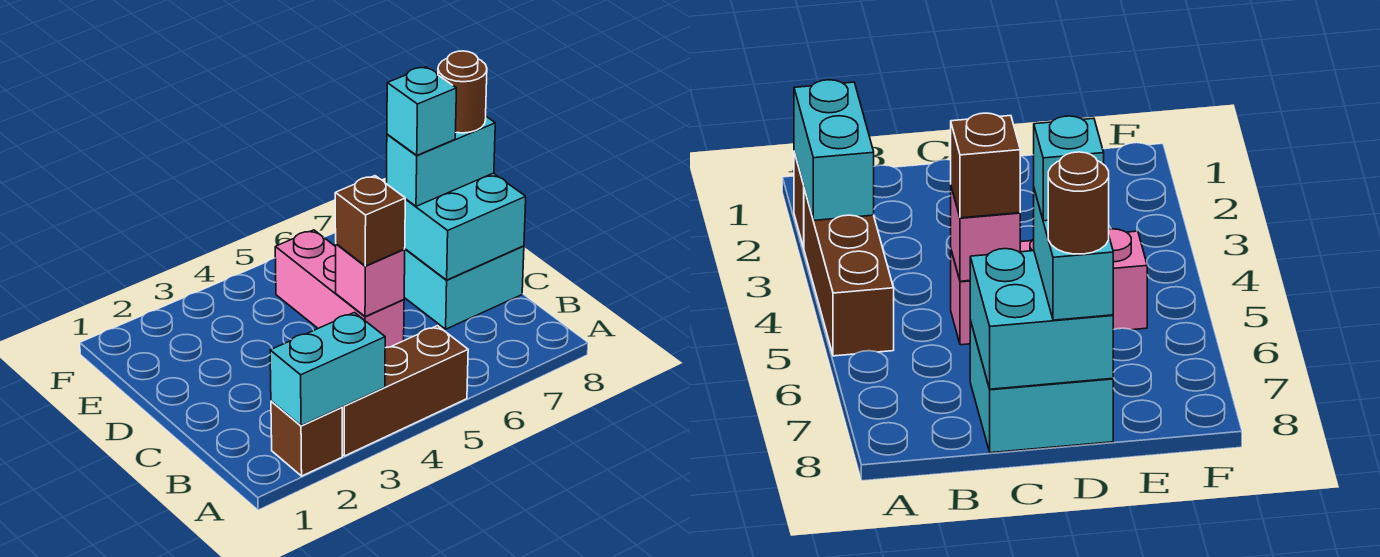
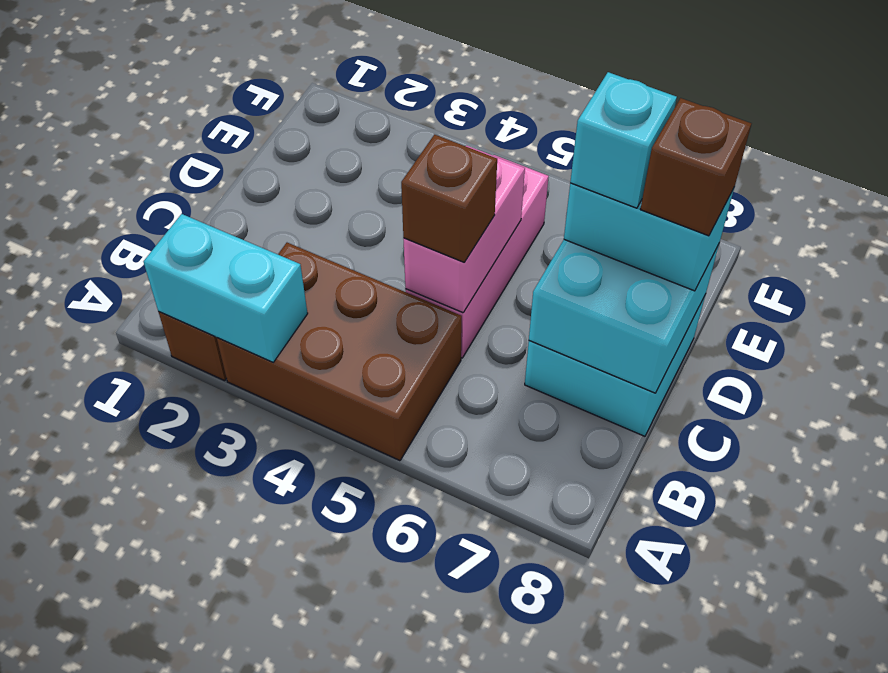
brown brick A3:A5 level 1 -> brown brick A3:B5 level 1
pink brick C5 level 2 -> pink brick C5:D5 level 2
brown round brick D8 level 4 -> brown brick D8 level 4

